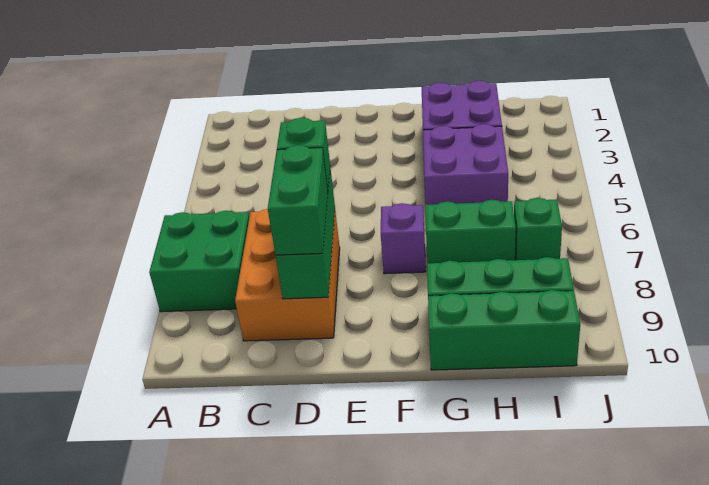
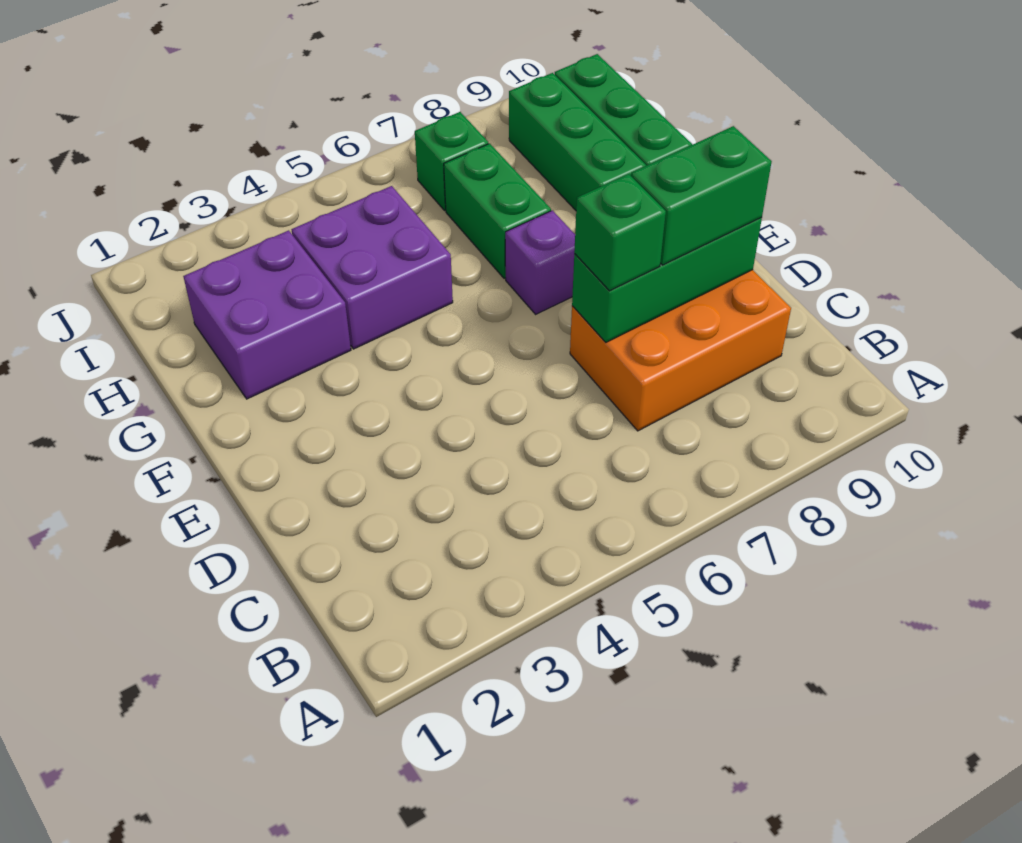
green brick A7:B8 level 1 -> none

